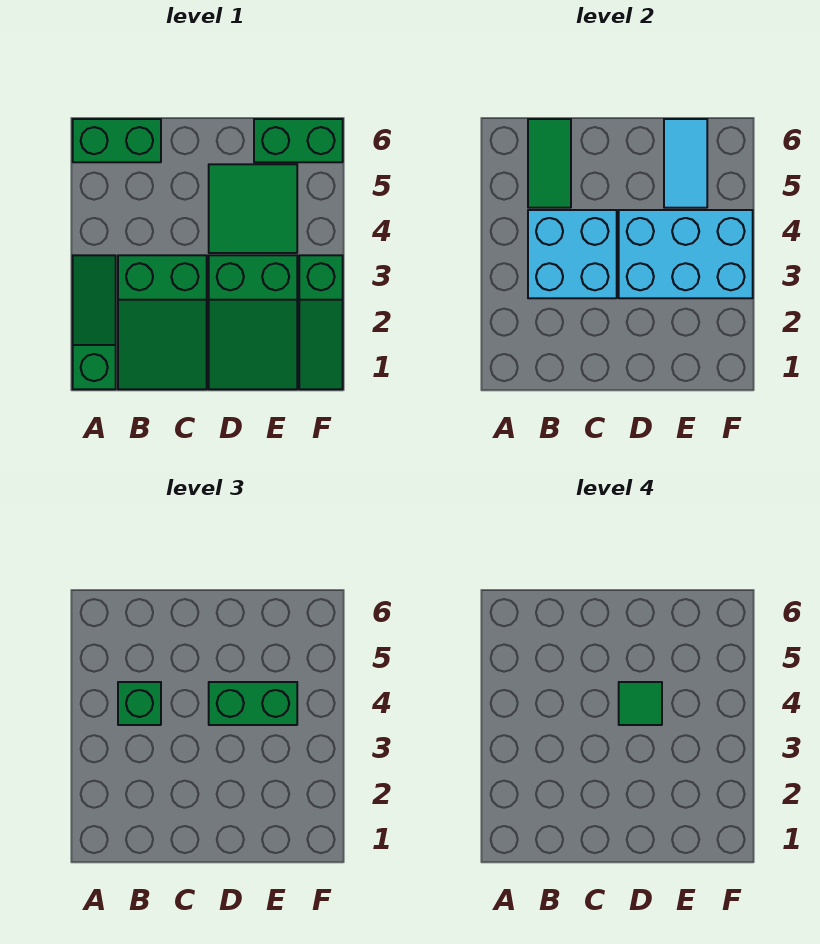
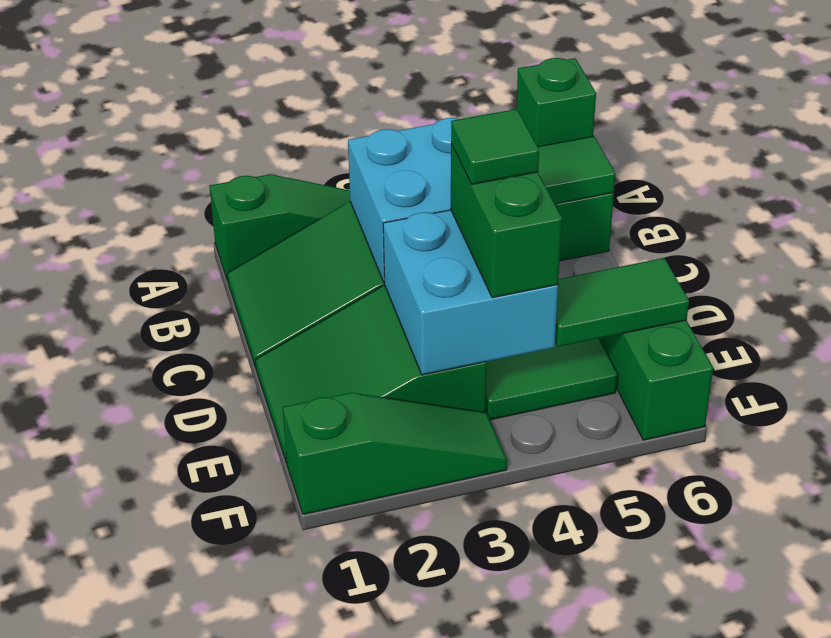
green brick B4 level 3 -> green brick A6 level 2
cyan brick D3:F4 level 2 -> cyan brick D3:E4 level 2
cyan tile E5:E6 level 2 -> green tile E5:E6 level 2
green slope F1:F3 level 1 top 3 -> green slope F1:F3 level 1 top 1

